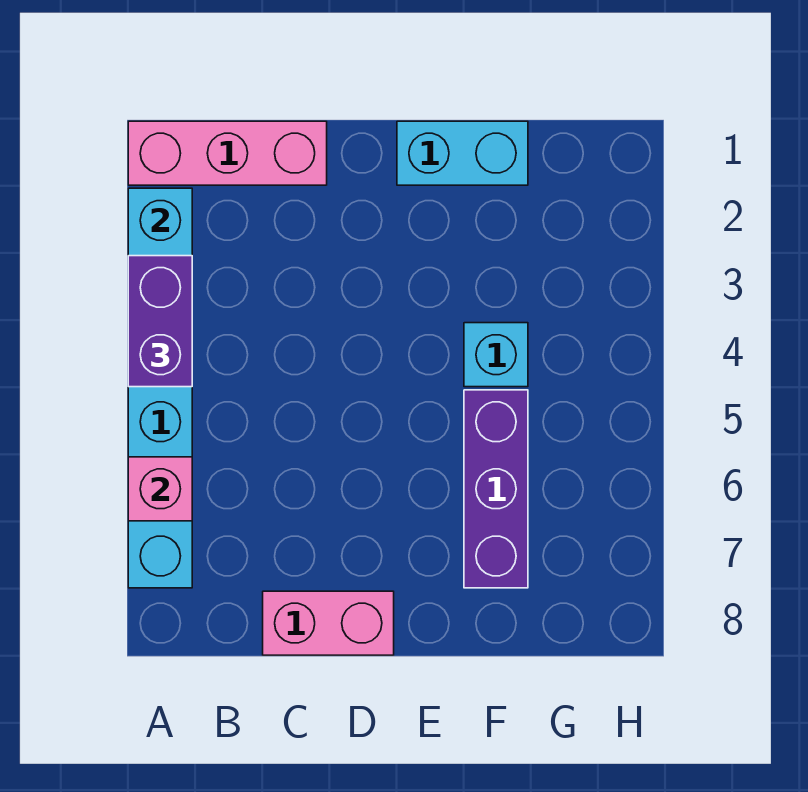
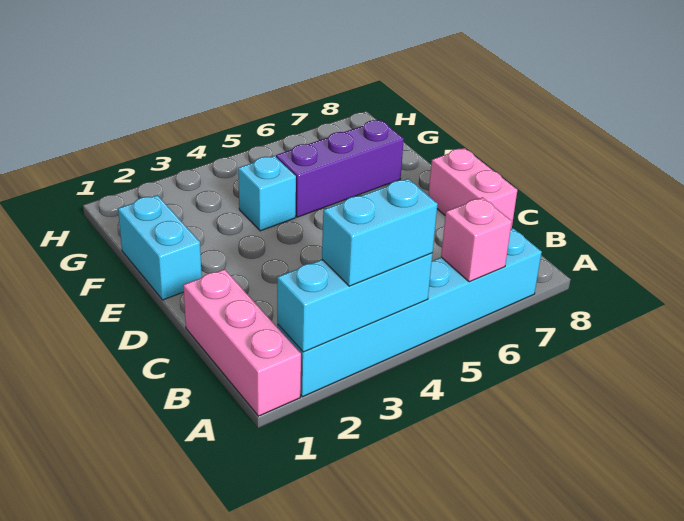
purple brick A3:A4 level 3 -> cyan brick A3:A4 level 3

